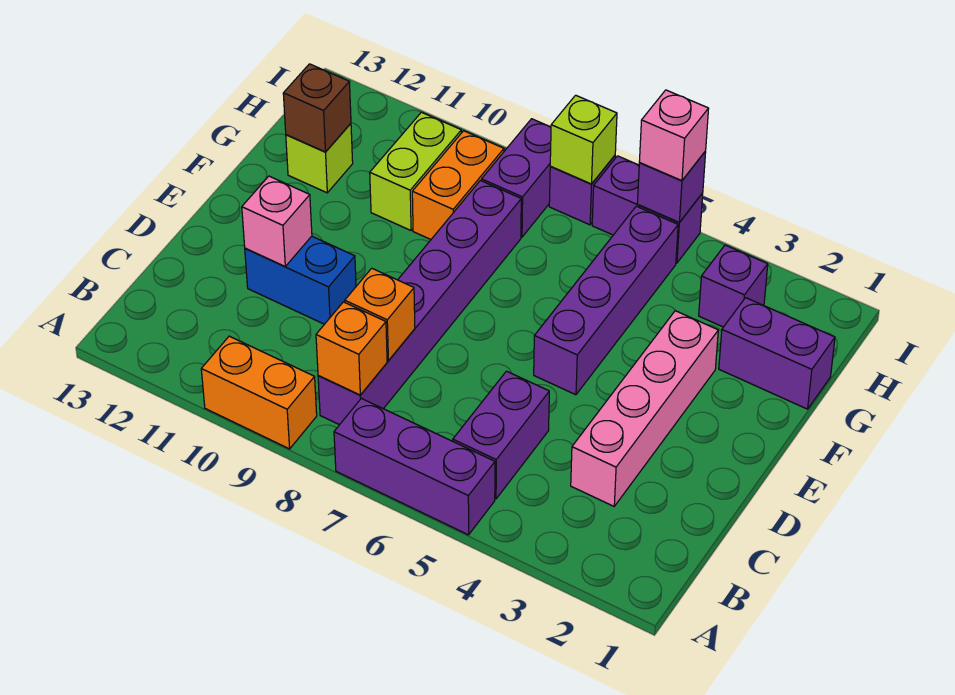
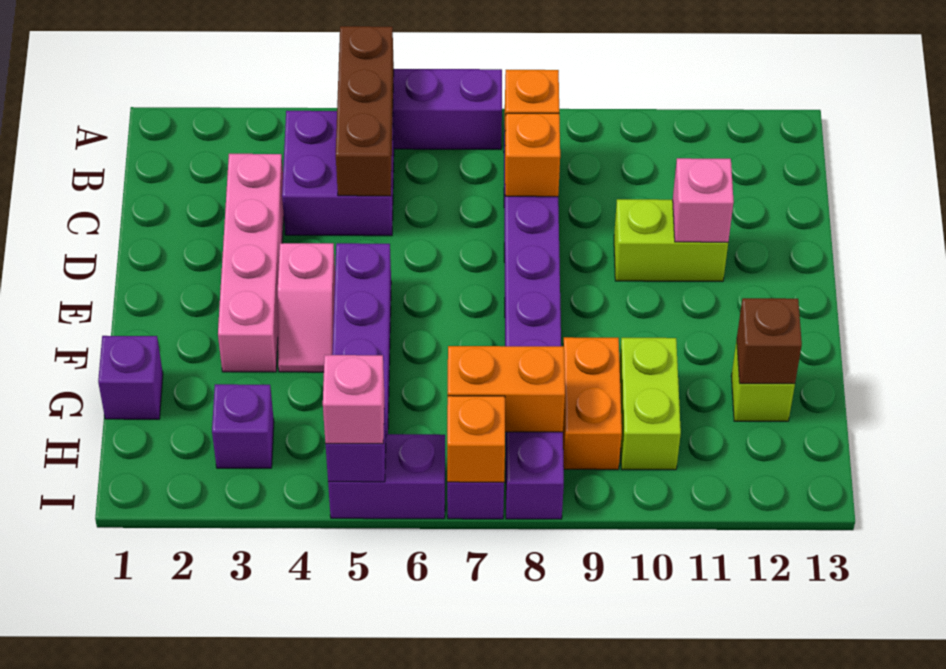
none -> brown brick A5:C5 level 2
orange brick A9:A10 level 1 -> orange brick H7:H8 level 2
purple brick B5:C5 level 1 -> purple brick B4:C5 level 1
blue brick D10:D11 level 1 -> lime brick D10:D11 level 1
none -> pink slope E4:F4 level 1 top E
purple brick G1:G2 level 1 -> purple brick G1 level 1
lime brick I7 level 2 -> orange brick I7 level 2

